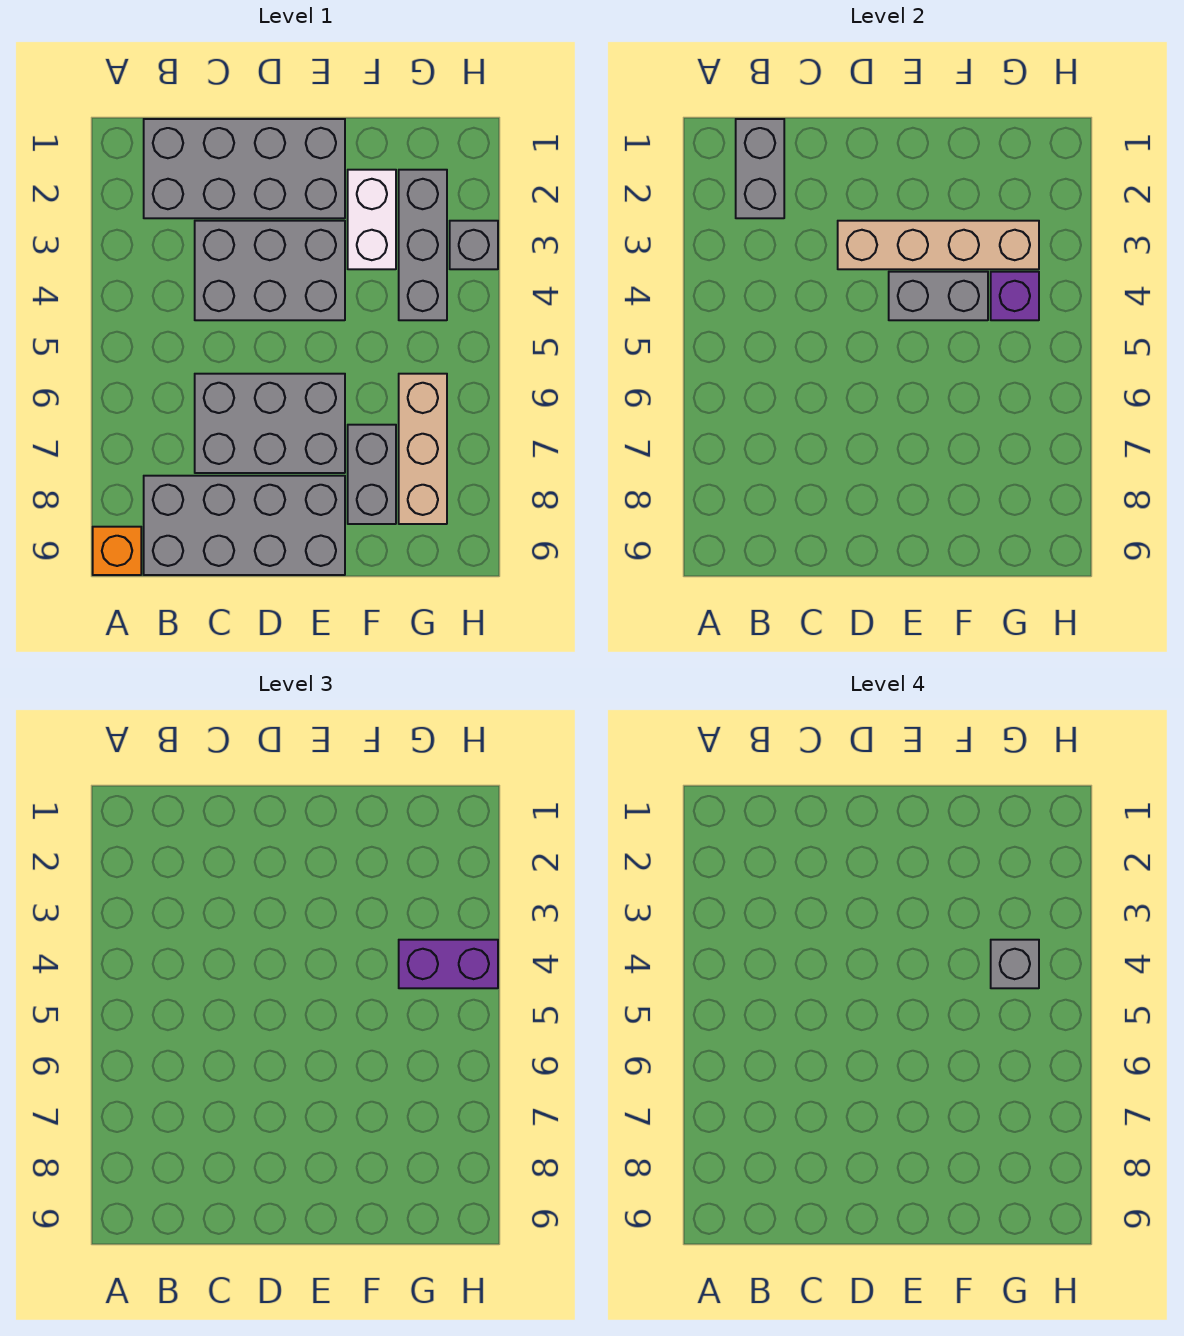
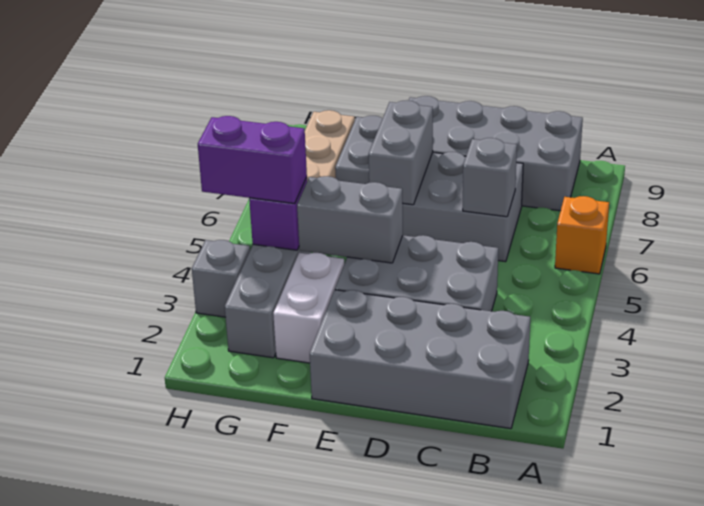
orange brick A9 level 1 -> orange brick A6 level 1
grey brick B1:B2 level 2 -> grey brick E6:E7 level 2
tan brick D3:G3 level 2 -> none
grey brick G4 level 4 -> grey brick C6 level 2

